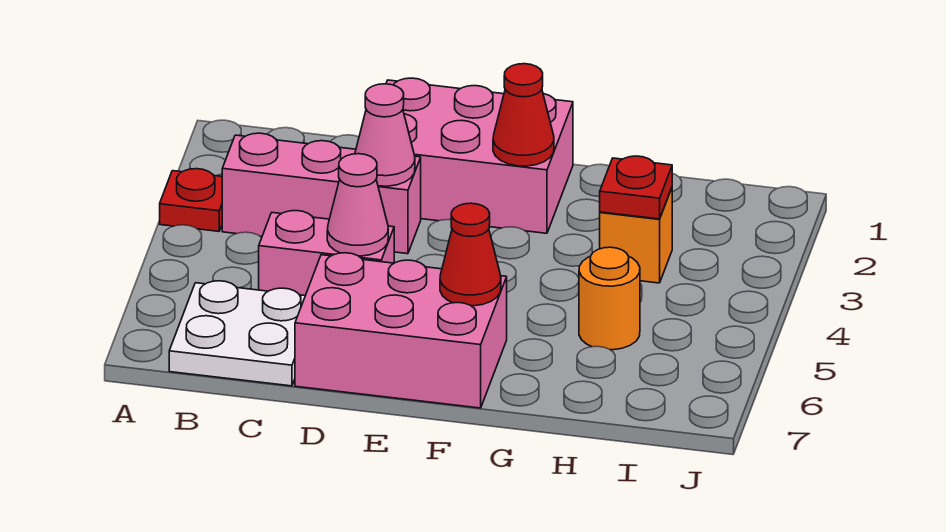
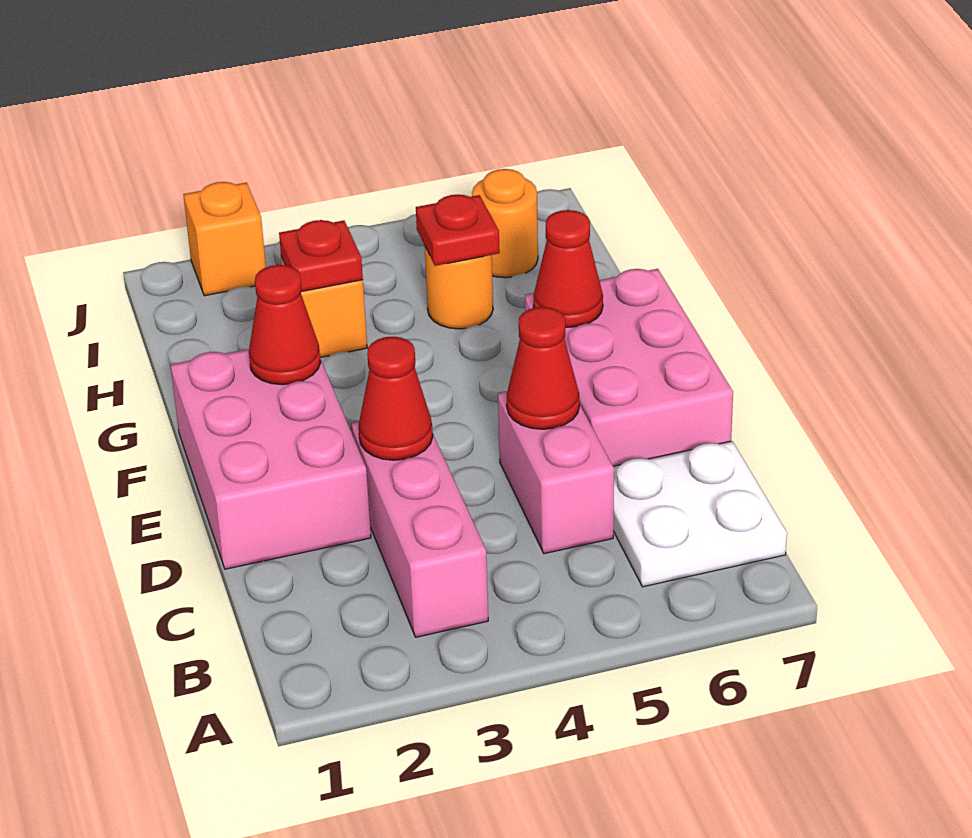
red plate A3 level 1 -> red plate H5 level 2
pink cone D3 level 2 -> red cone D3 level 2
pink cone D5 level 2 -> red cone D5 level 2
none -> orange round brick I6 level 1
none -> orange brick J2 level 1

